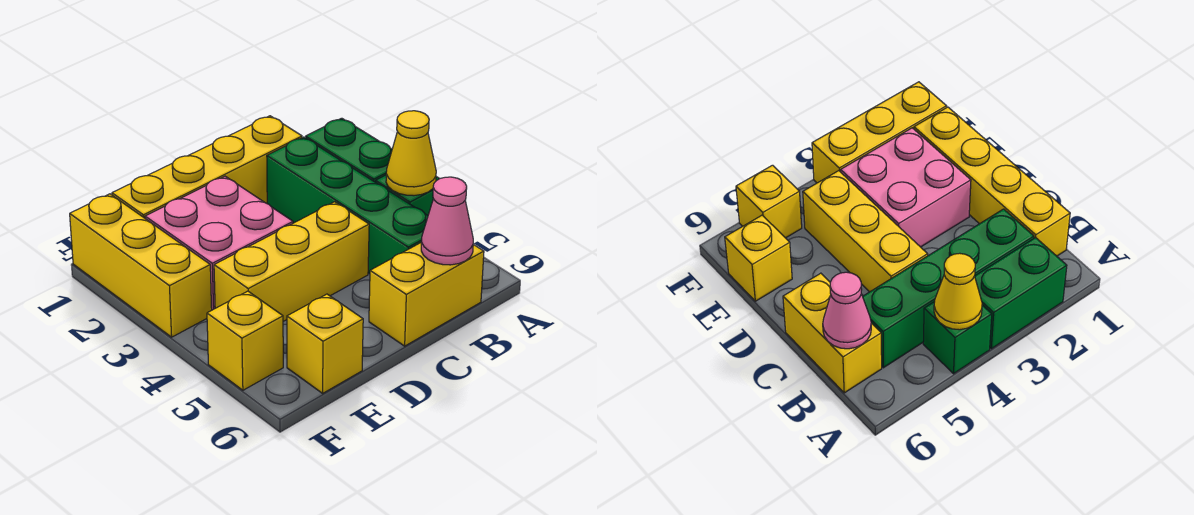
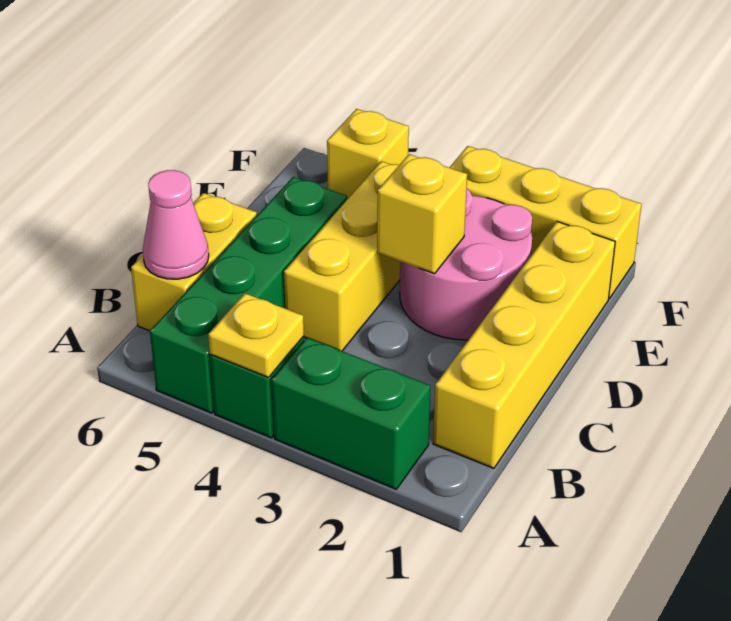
yellow cone A4 level 2 -> yellow plate A4 level 2
green brick B2:B5 level 1 -> green brick A5:D5 level 1
pink brick D2:E3 level 1 -> pink round brick D2:E3 level 1
yellow brick E6 level 1 -> yellow brick D3 level 2

